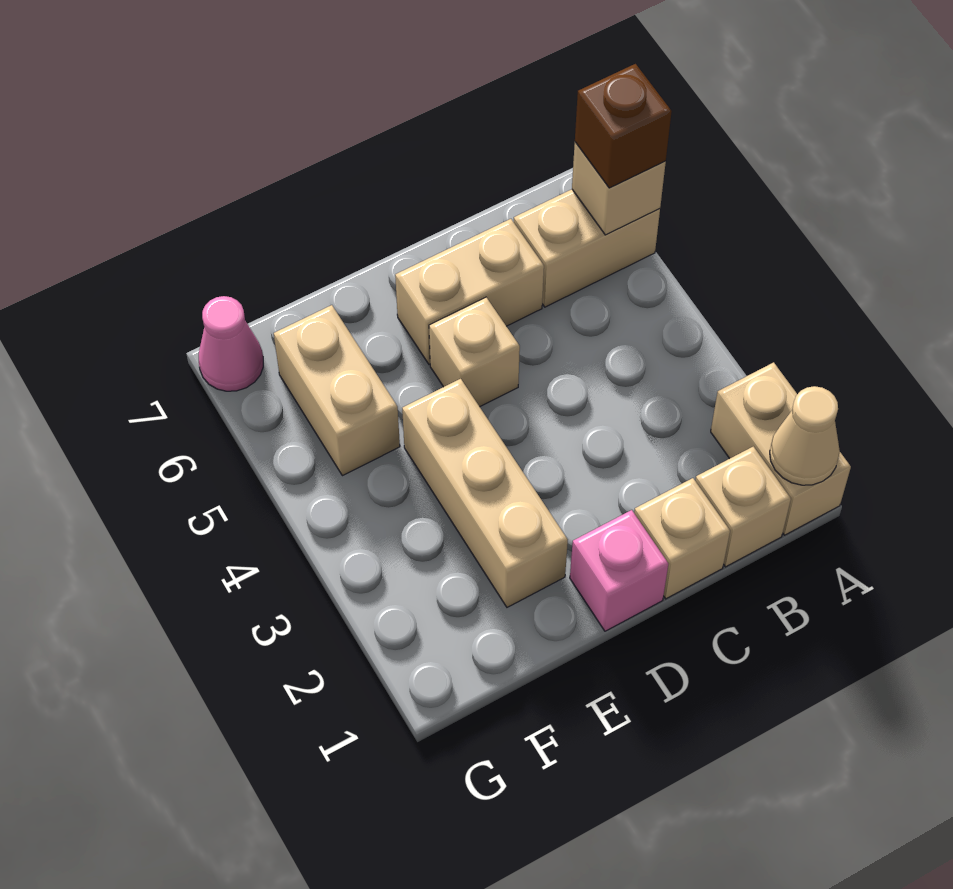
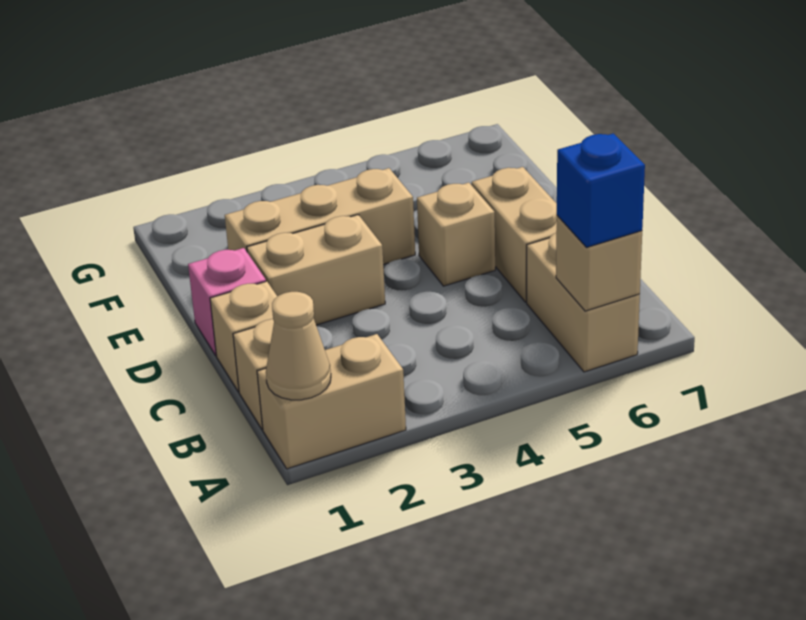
brown brick A6 level 3 -> blue brick A6 level 3
tan brick F5:F6 level 1 -> tan brick D2:D3 level 1
pink cone G7 level 1 -> none

